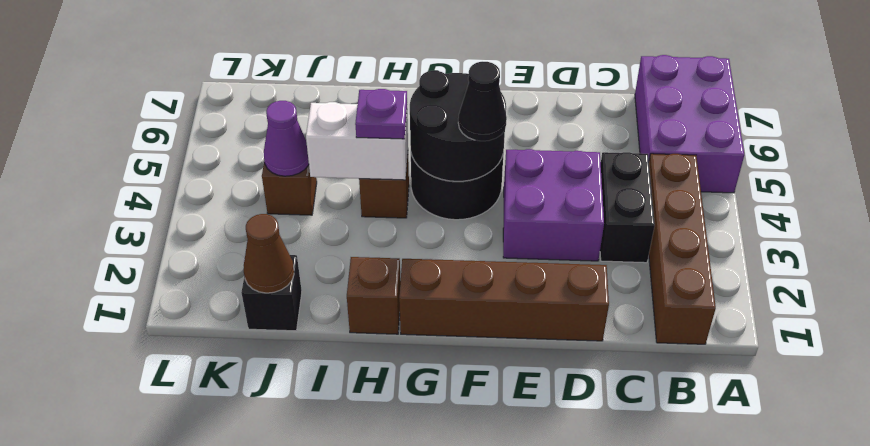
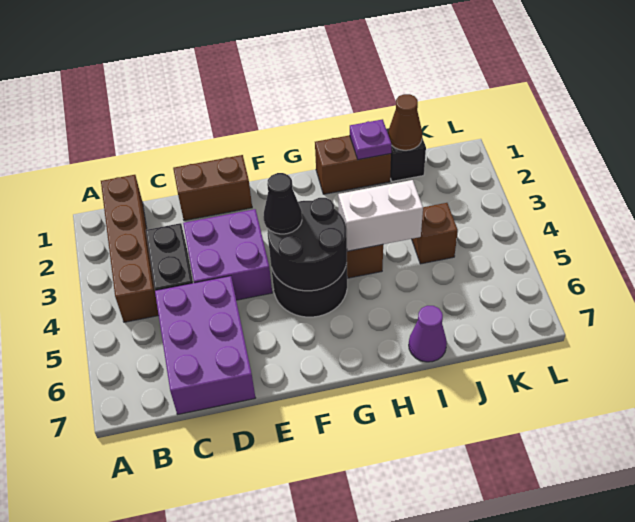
purple brick A5:B7 level 1 -> purple brick C5:D7 level 1
brown brick D1:G1 level 1 -> brown brick D1:E1 level 1
brown brick H1 level 1 -> brown brick H1:I1 level 1
purple plate H4 level 3 -> purple plate I1 level 2
purple cone J4 level 2 -> purple cone I7 level 1

